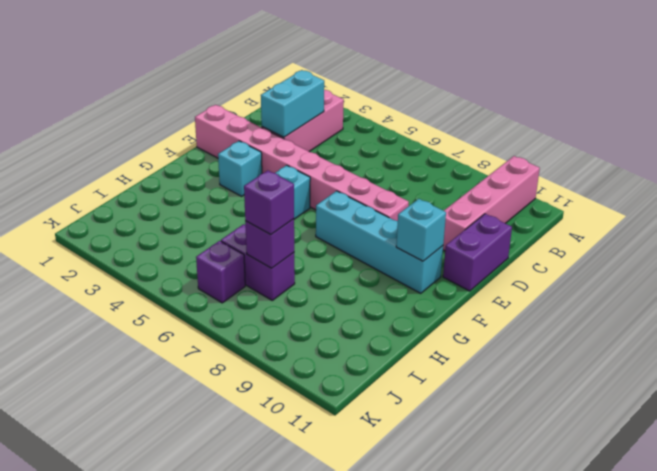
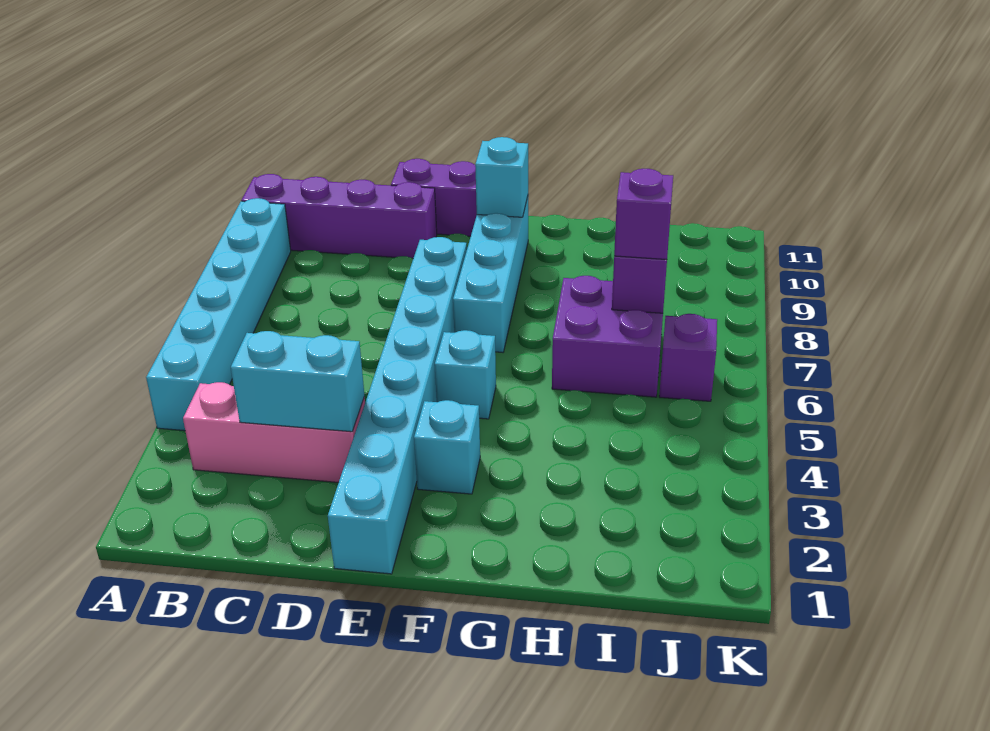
none -> cyan brick A4:A9 level 1
pink brick A10:D10 level 1 -> purple brick A10:D10 level 1
pink brick E1:E8 level 1 -> cyan brick E1:E8 level 1
purple brick I6:I7 level 1 -> purple brick H6:I7 level 1

